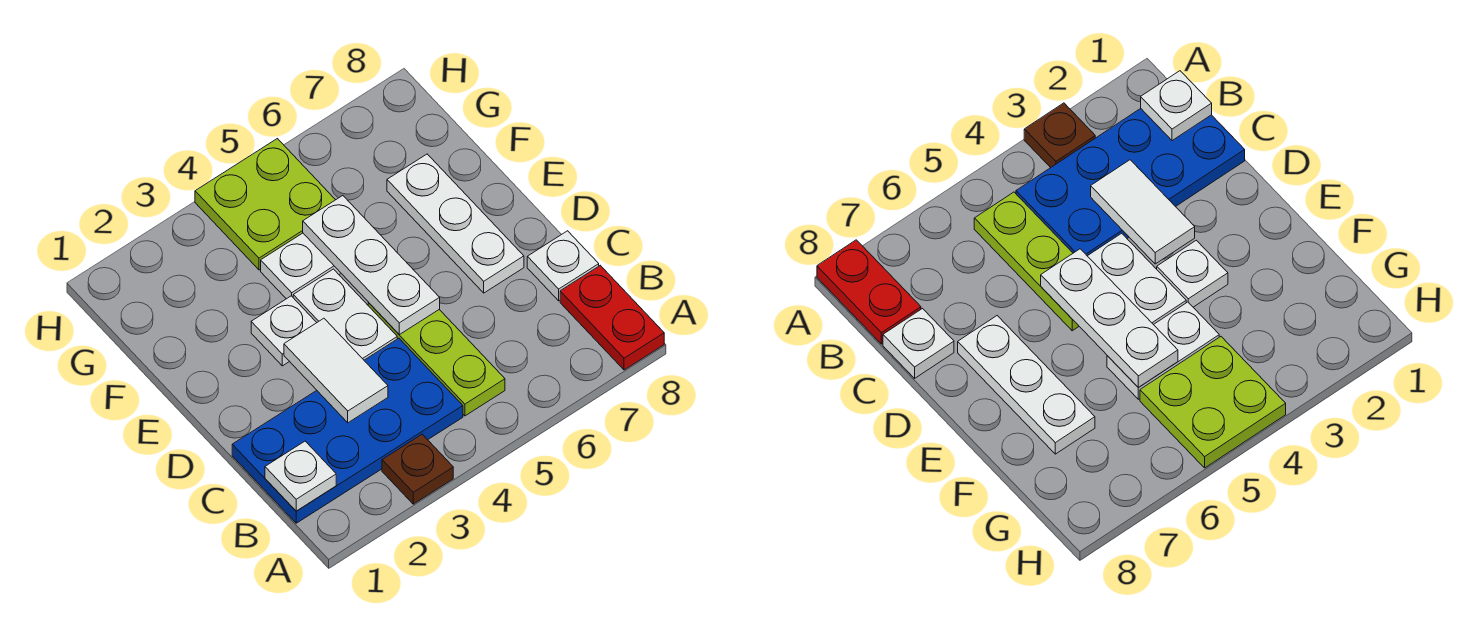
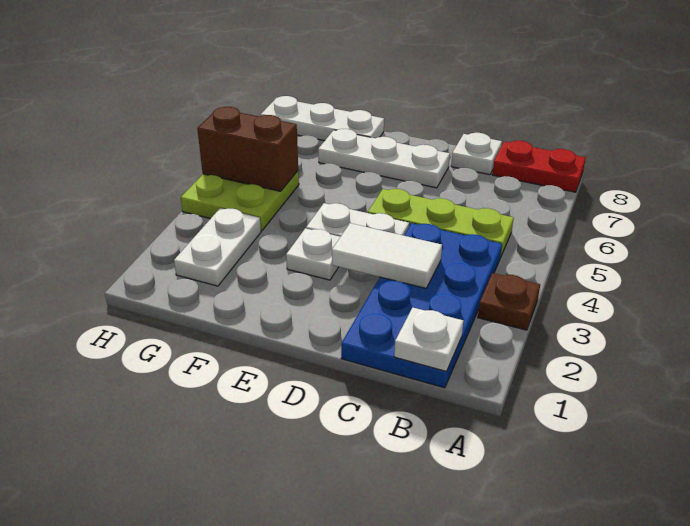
white plate D5:F5 level 2 -> white plate F8:H8 level 1
white plate F4:F5 level 1 -> white plate G2:G3 level 1
none -> brown brick G5:H5 level 2

